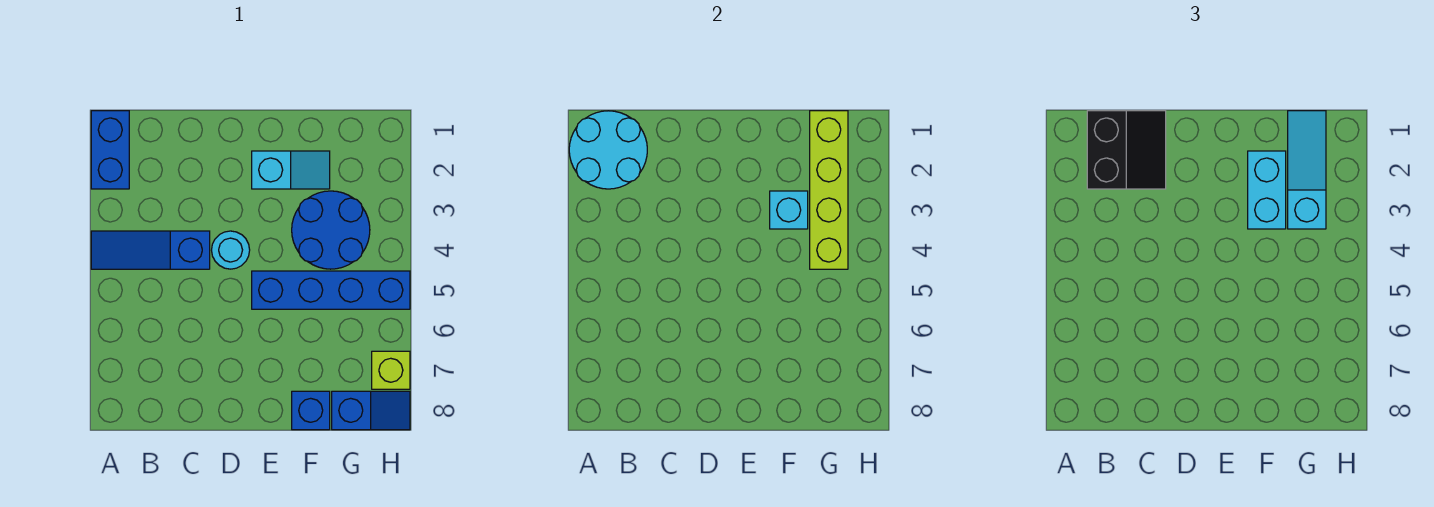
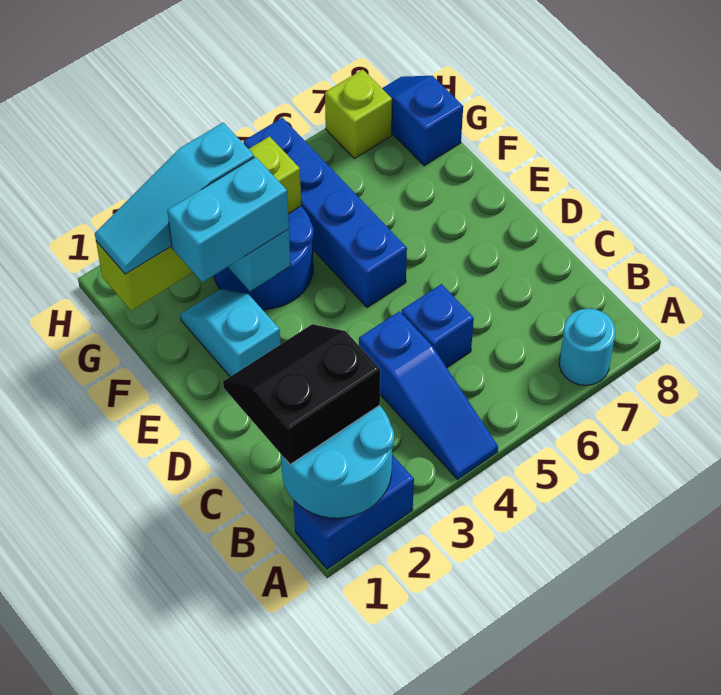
cyan round brick D4 level 1 -> cyan round brick A7 level 1
blue brick F8 level 1 -> blue brick C5 level 1

